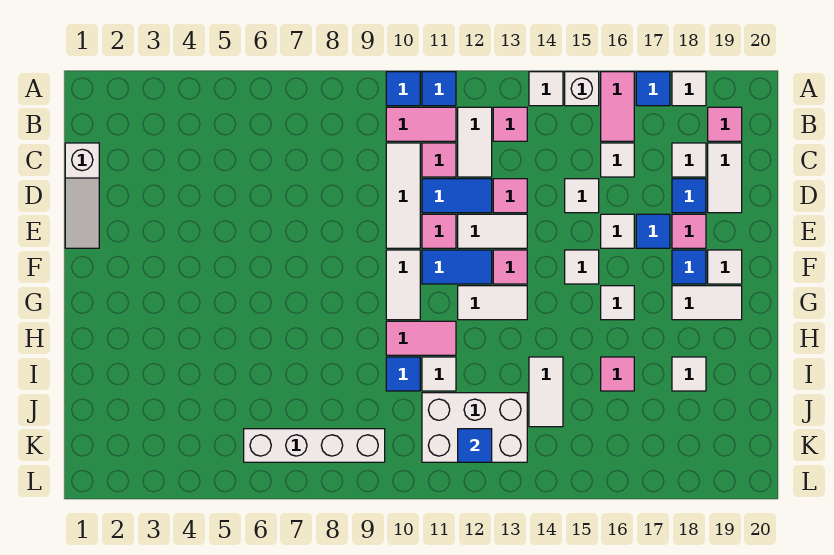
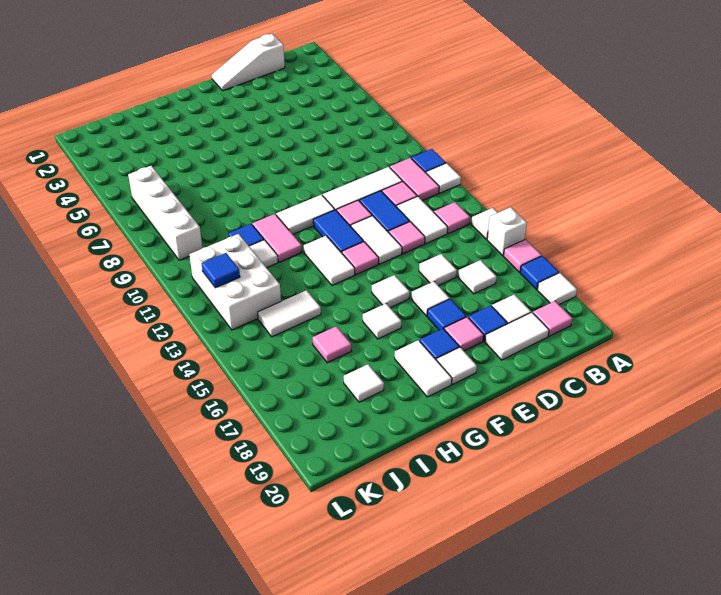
blue tile A11 level 1 -> white tile A11 level 1
pink tile A16:B16 level 1 -> pink tile A16 level 1
white tile B12:C12 level 1 -> white tile C12:C13 level 1

